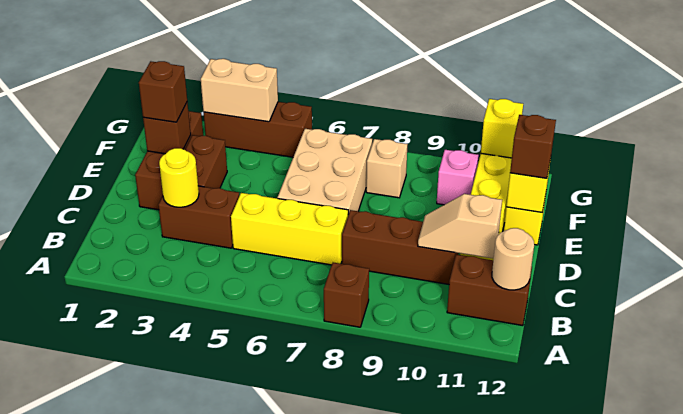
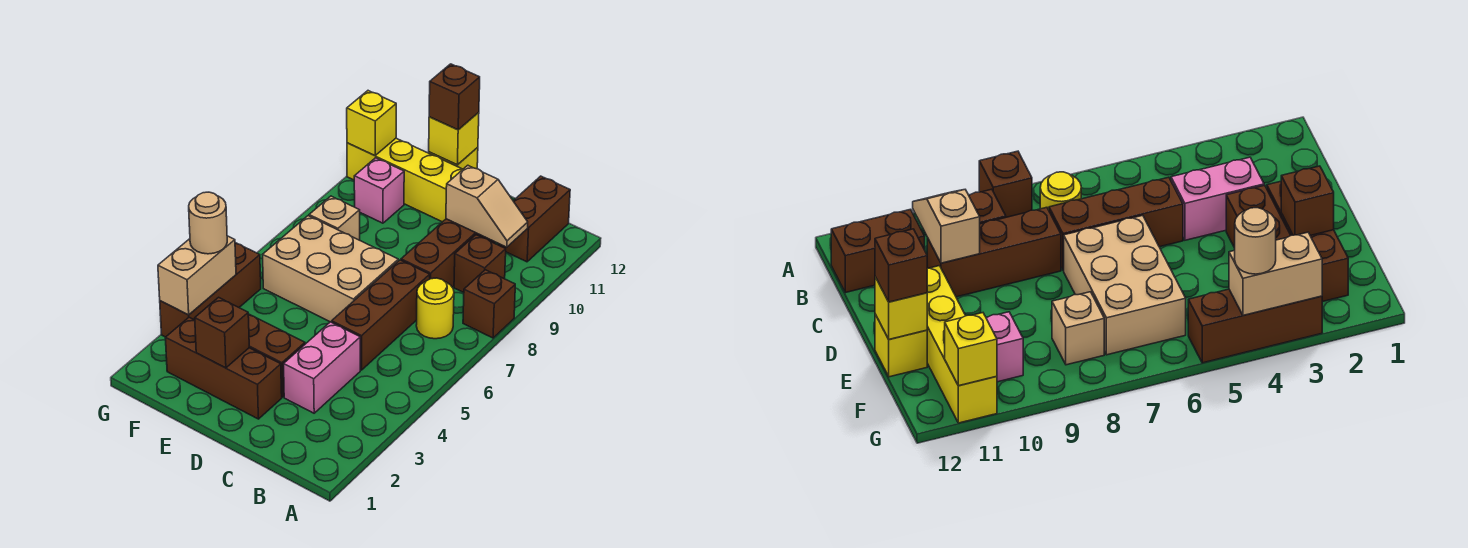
tan round brick B12 level 2 -> tan round brick G4 level 3
brown brick C3:C4 level 1 -> pink brick C3:C4 level 1
yellow round brick C3 level 2 -> yellow round brick B7 level 1
yellow brick C5:C7 level 1 -> brown brick C5:C7 level 1
tan slope C10:C11 level 2 top 11 -> tan slope B10:C10 level 2 top C
brown brick E2 level 3 -> brown brick B9 level 1

